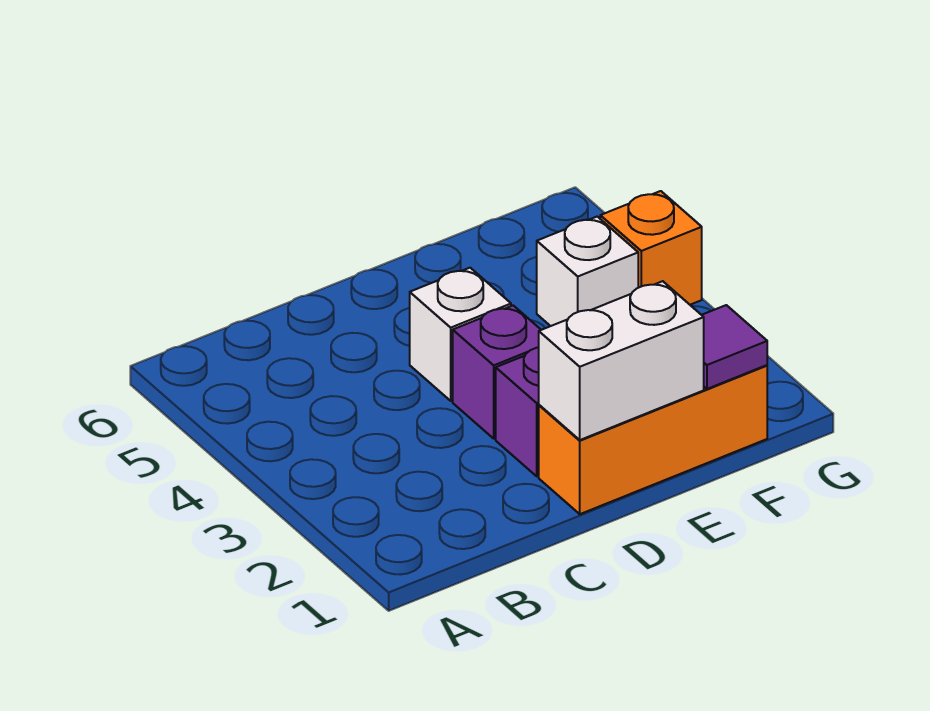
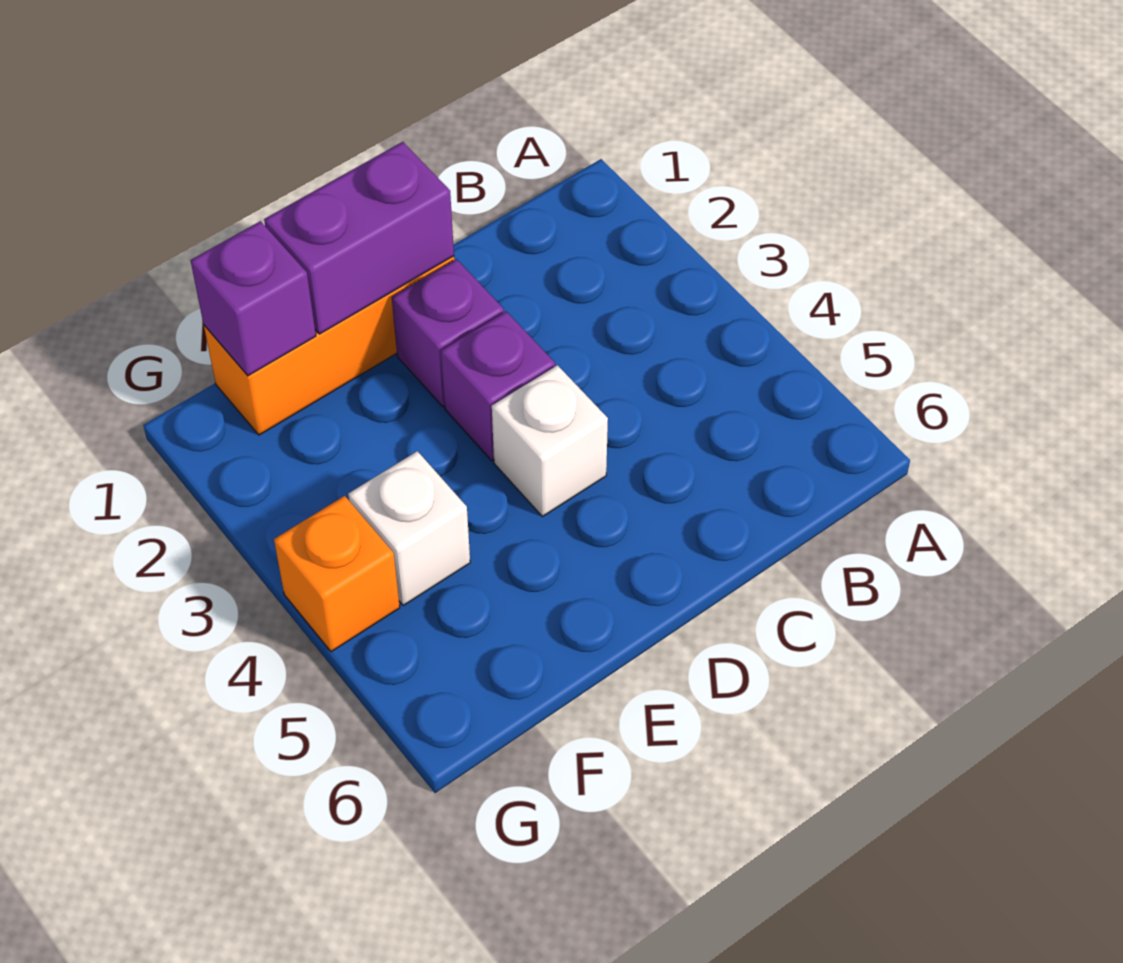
white brick D1:E1 level 2 -> purple brick D1:E1 level 2
purple tile F1 level 2 -> purple brick F1 level 2

